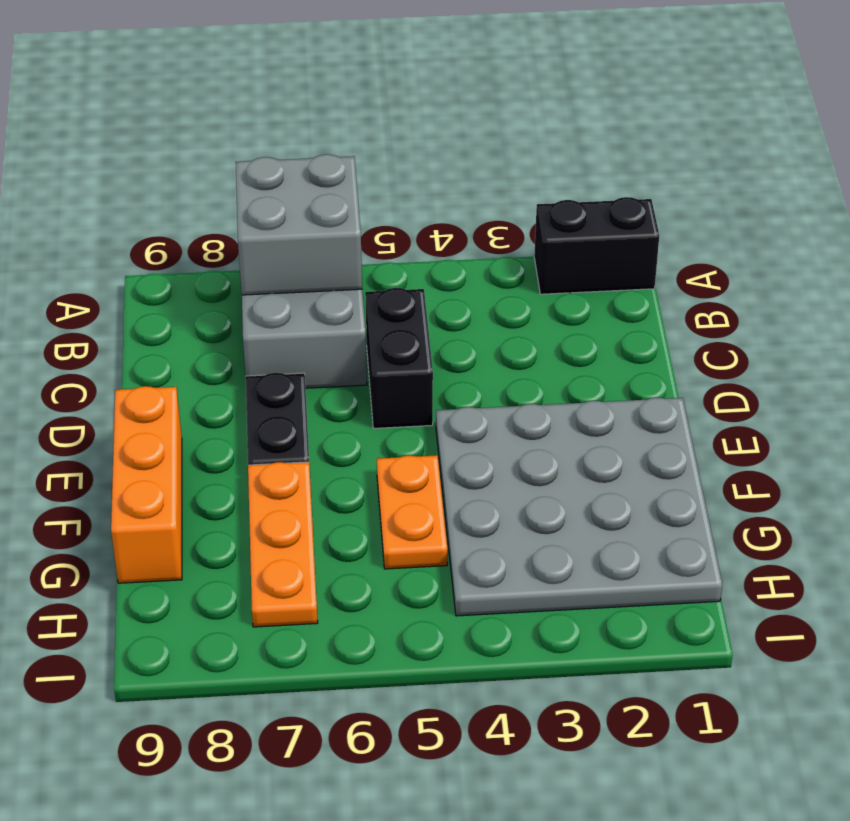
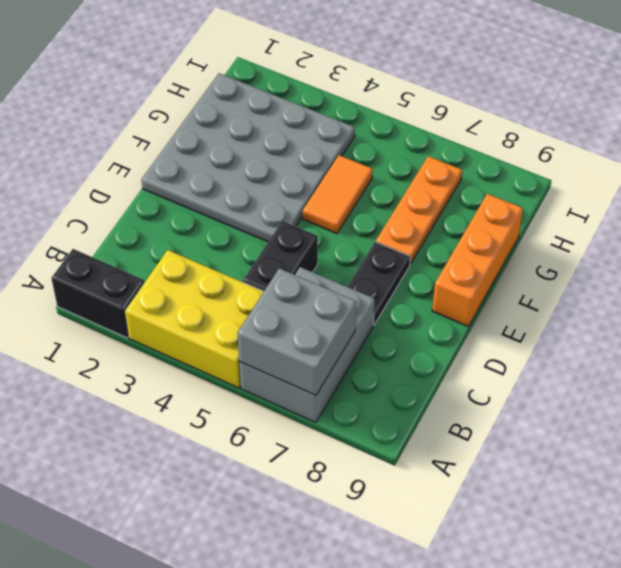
none -> yellow brick A3:B5 level 1
orange plate F5:G5 level 1 -> orange tile F5:G5 level 1

